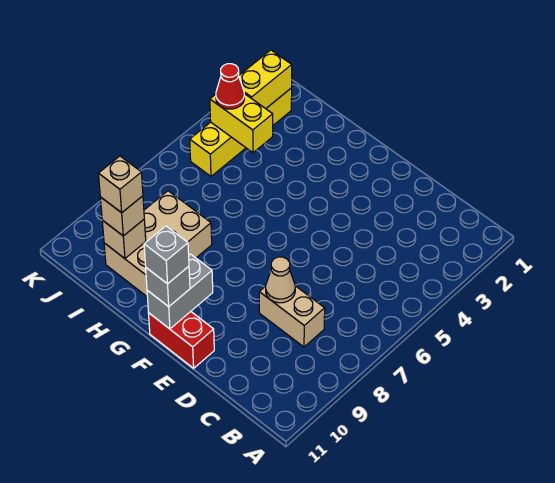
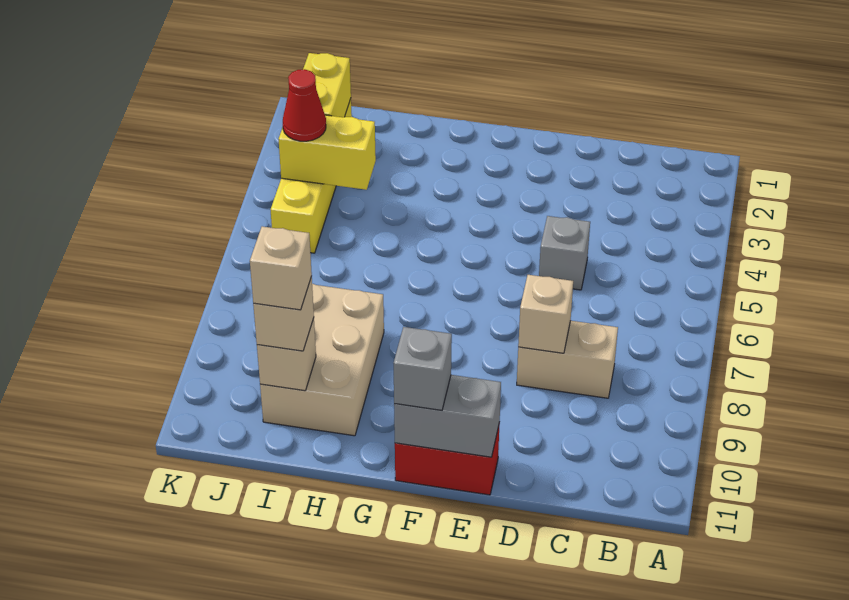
tan cone D8 level 2 -> tan brick D8 level 2
grey brick F10:F11 level 2 -> grey brick E11:F11 level 2
grey brick F11 level 4 -> grey brick D5 level 1

